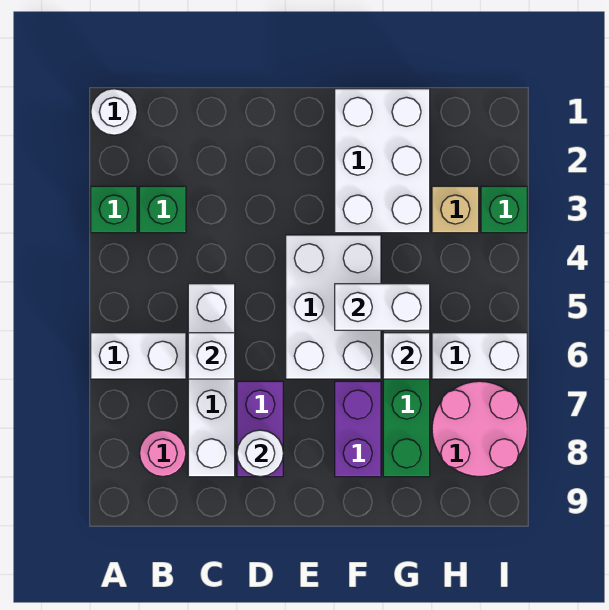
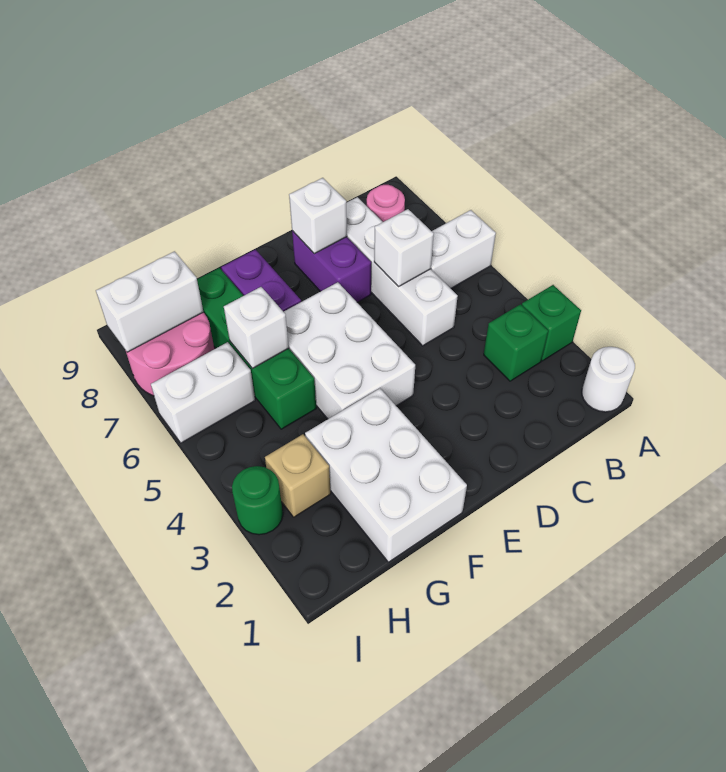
white round brick D8 level 2 -> white brick D8 level 2
white brick F5:G5 level 2 -> white brick H8:I8 level 2
green brick I3 level 1 -> green round brick I3 level 1

